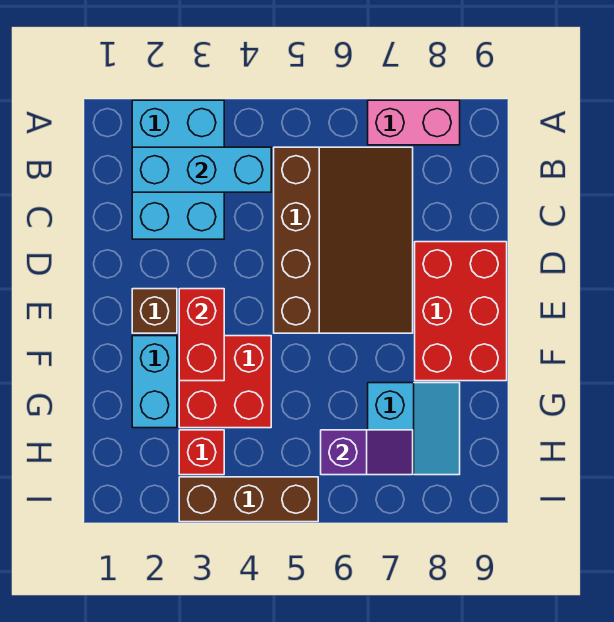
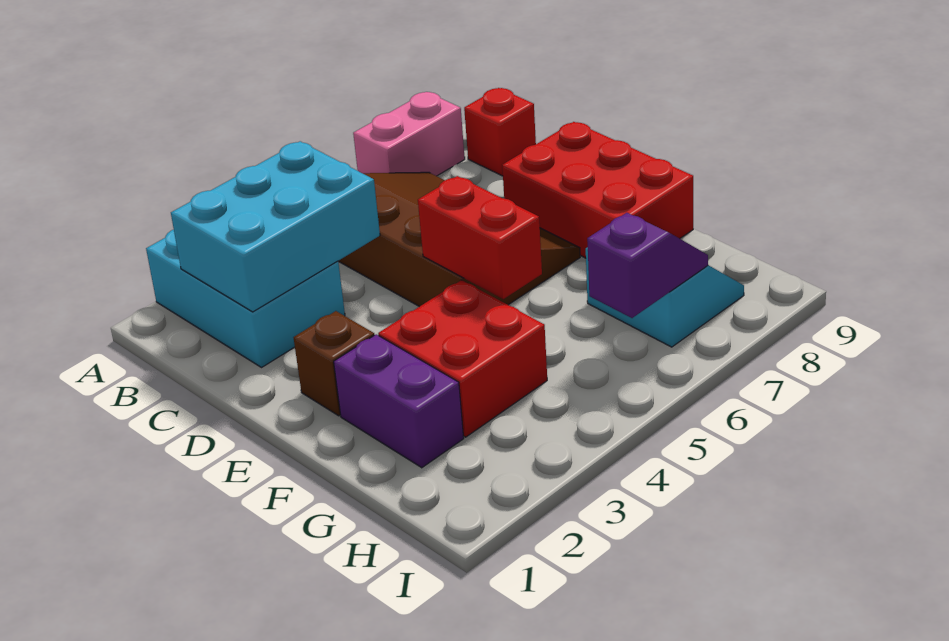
cyan brick B2:B4 level 2 -> cyan brick B2:C4 level 2
red brick E3:F3 level 2 -> red brick E5:F5 level 2
cyan brick F2:G2 level 1 -> purple brick F2:G2 level 1
red brick H3 level 1 -> red brick B9 level 1
brown brick I3:I5 level 1 -> none

